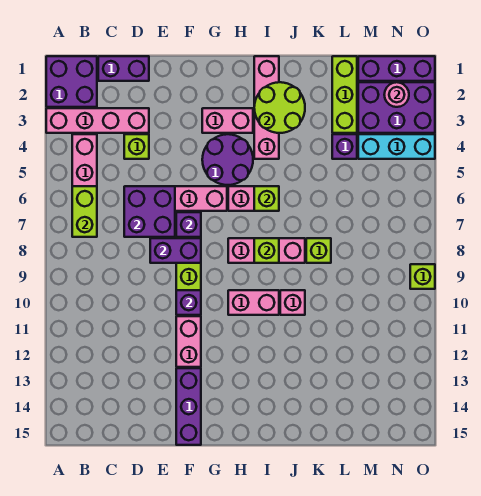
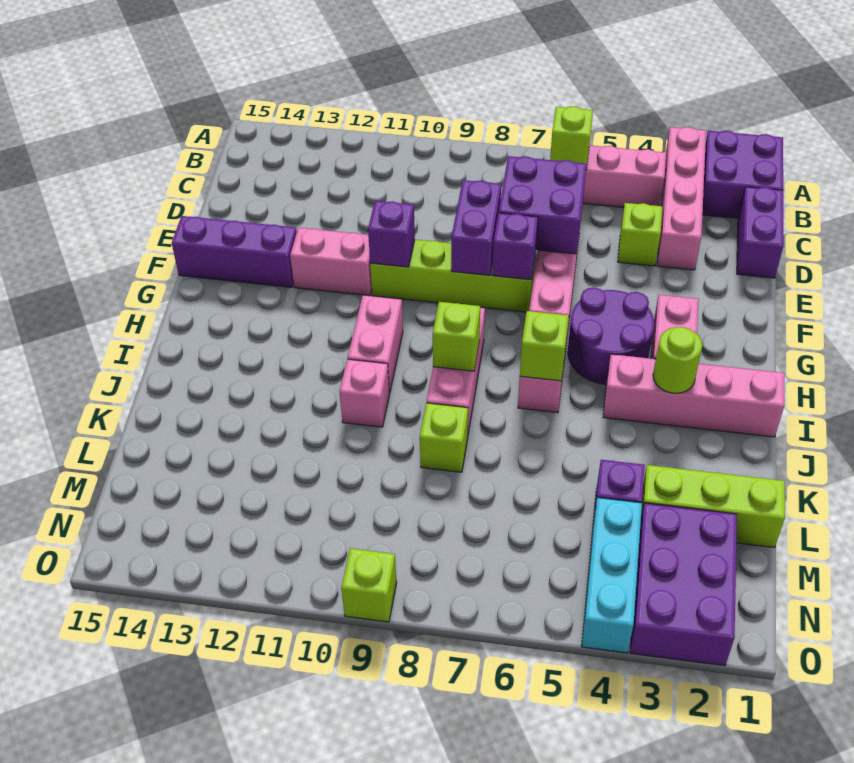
lime brick B6:B7 level 2 -> lime brick B6 level 2
lime round brick I2:J3 level 2 -> lime round brick I3 level 2
purple brick M1:O1 level 1 -> none
pink round brick N2 level 2 -> none

